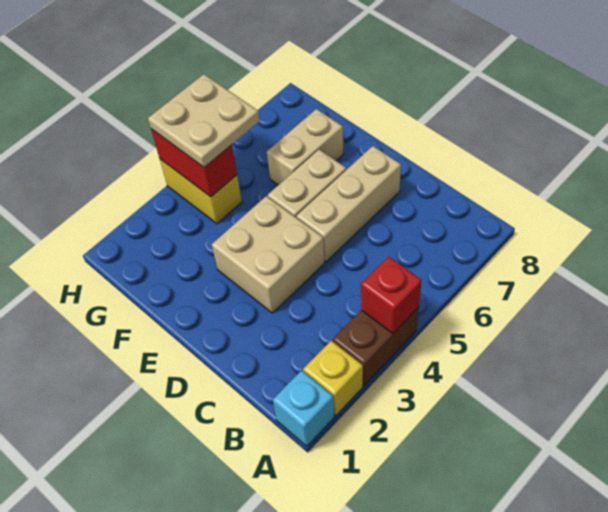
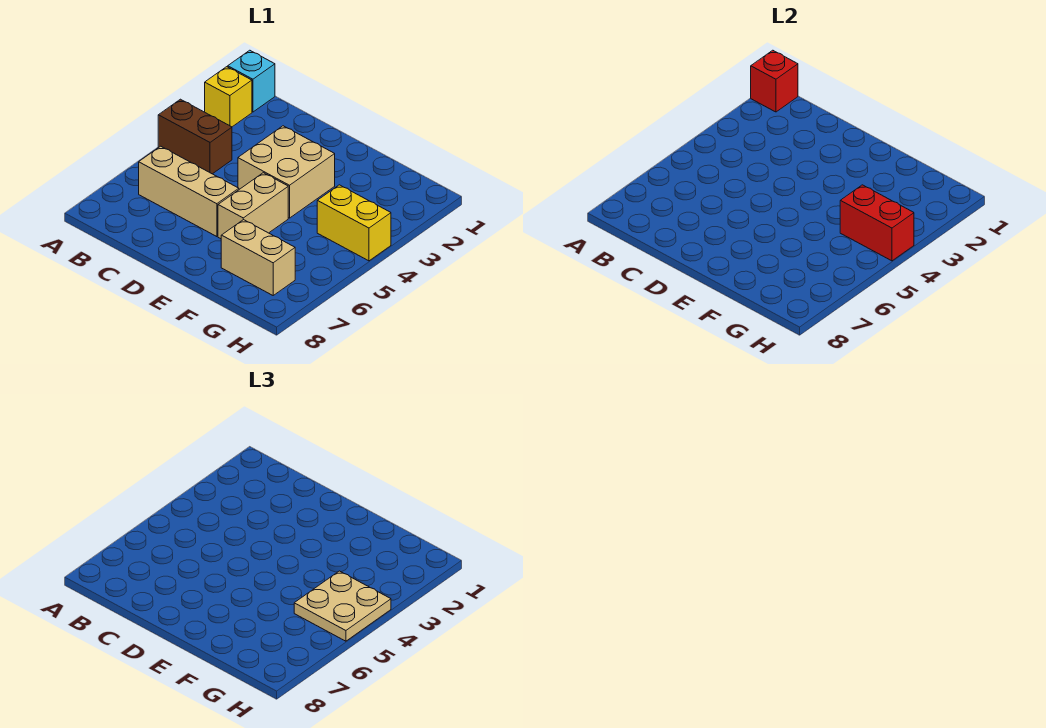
brown brick A3:A4 level 1 -> brown brick A4:B4 level 1
red brick A4 level 2 -> red brick A1 level 2
tan brick D5:D7 level 1 -> tan brick B6:D6 level 1
tan brick F6:F7 level 1 -> tan brick F7:G7 level 1

